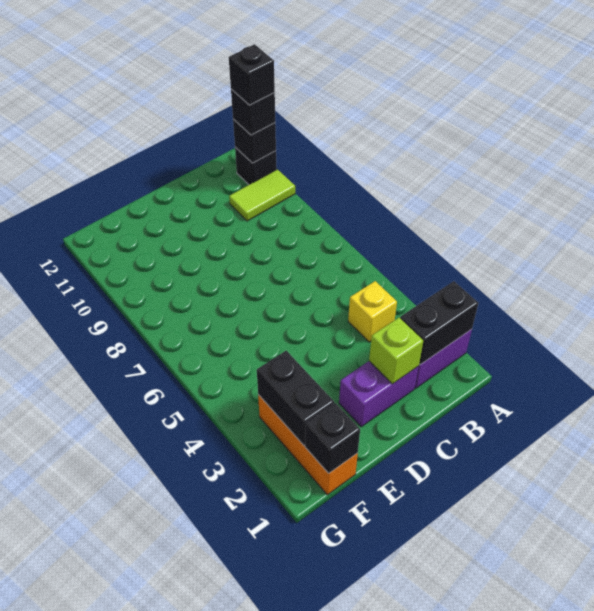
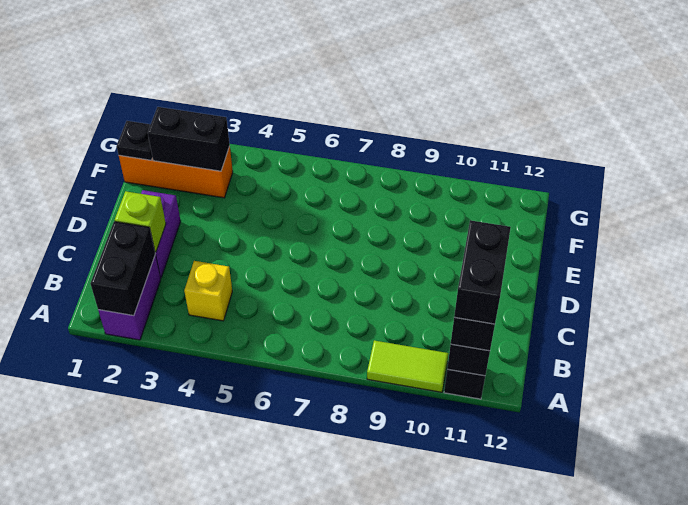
lime tile A10:B10 level 1 -> lime tile A9:A10 level 1
black brick A11 level 4 -> black brick A11:B11 level 4
black brick F1 level 2 -> black plate F1 level 2

